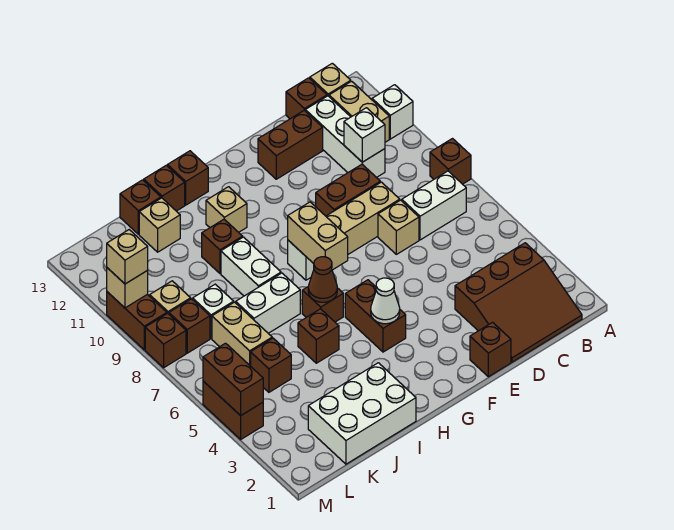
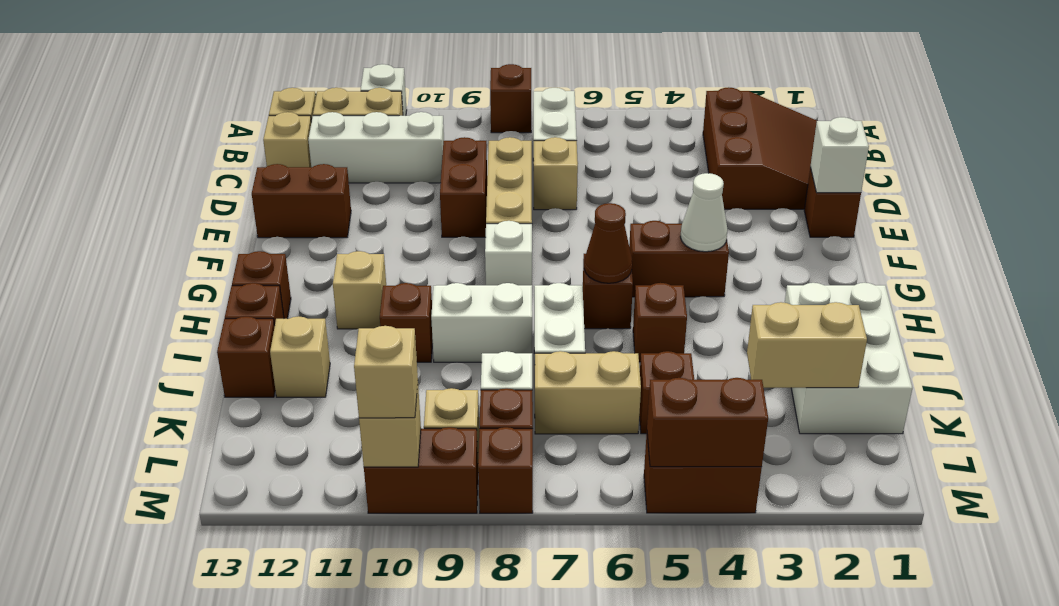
white brick C10 level 2 -> white brick E1 level 2
brown brick C13 level 1 -> tan brick C13 level 1
brown brick D12:E12 level 1 -> brown brick E12:E13 level 1
tan brick G7:G8 level 2 -> tan brick K2:K3 level 2

